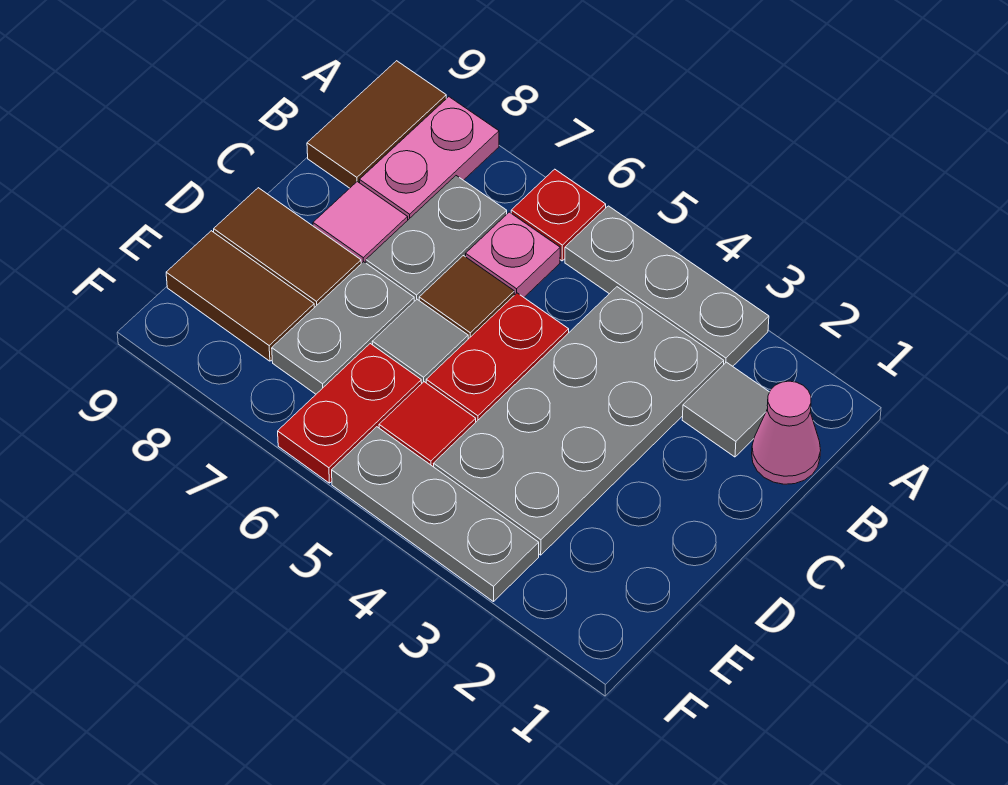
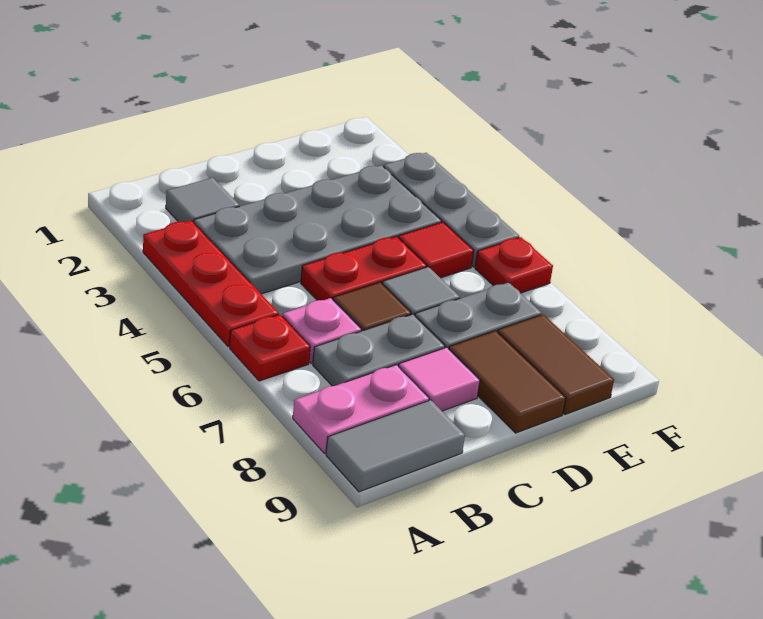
grey plate A3:A5 level 1 -> red plate A3:A5 level 1
brown tile A9:B9 level 1 -> grey tile A9:B9 level 1
pink cone B1 level 1 -> none
red plate E6:F6 level 1 -> red plate F6 level 1

